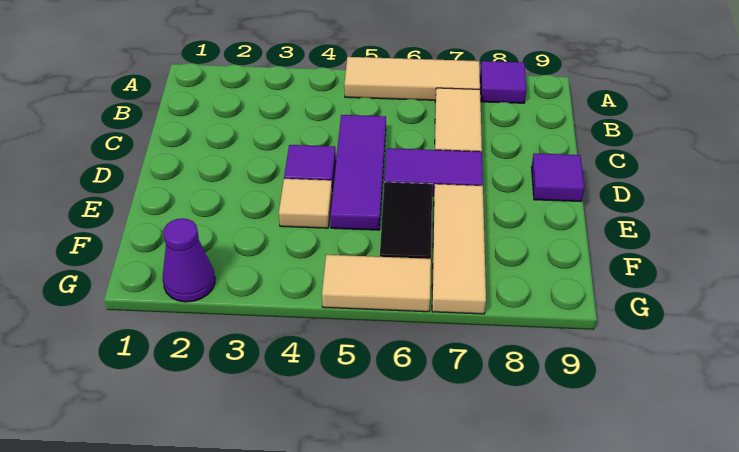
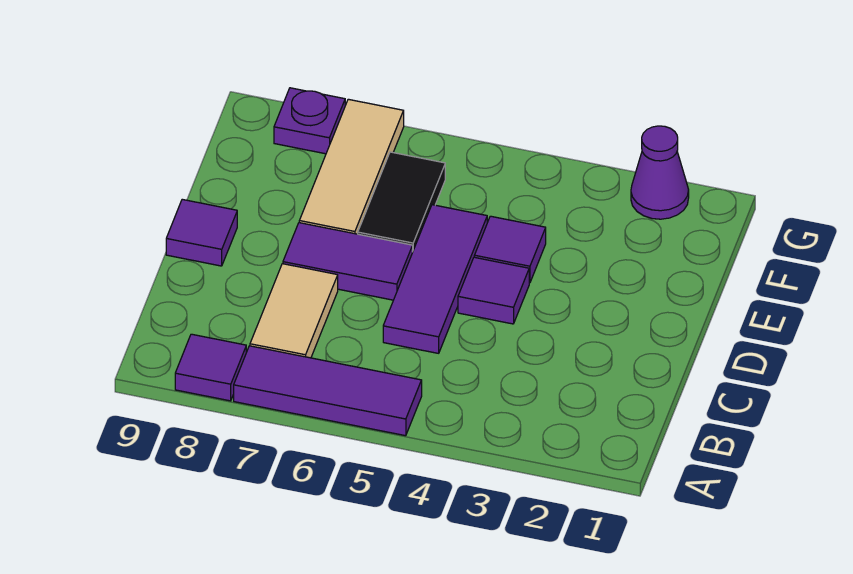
tan tile A5:A7 level 1 -> purple tile A5:A7 level 1
tan tile E4 level 1 -> purple tile E4 level 1
tan tile G5:G6 level 1 -> none
none -> purple plate G8 level 1

